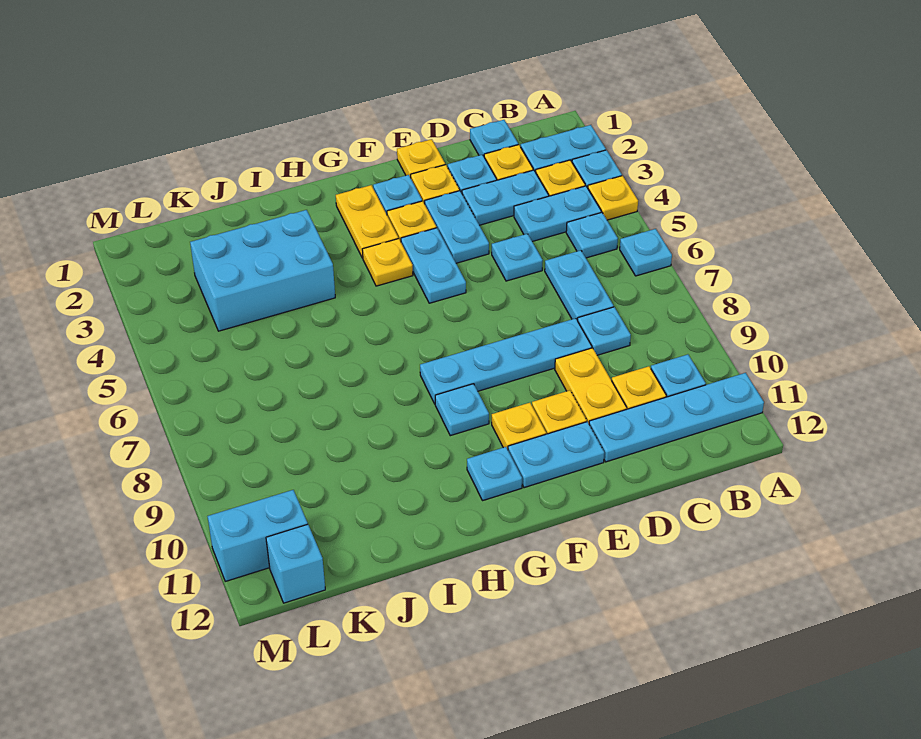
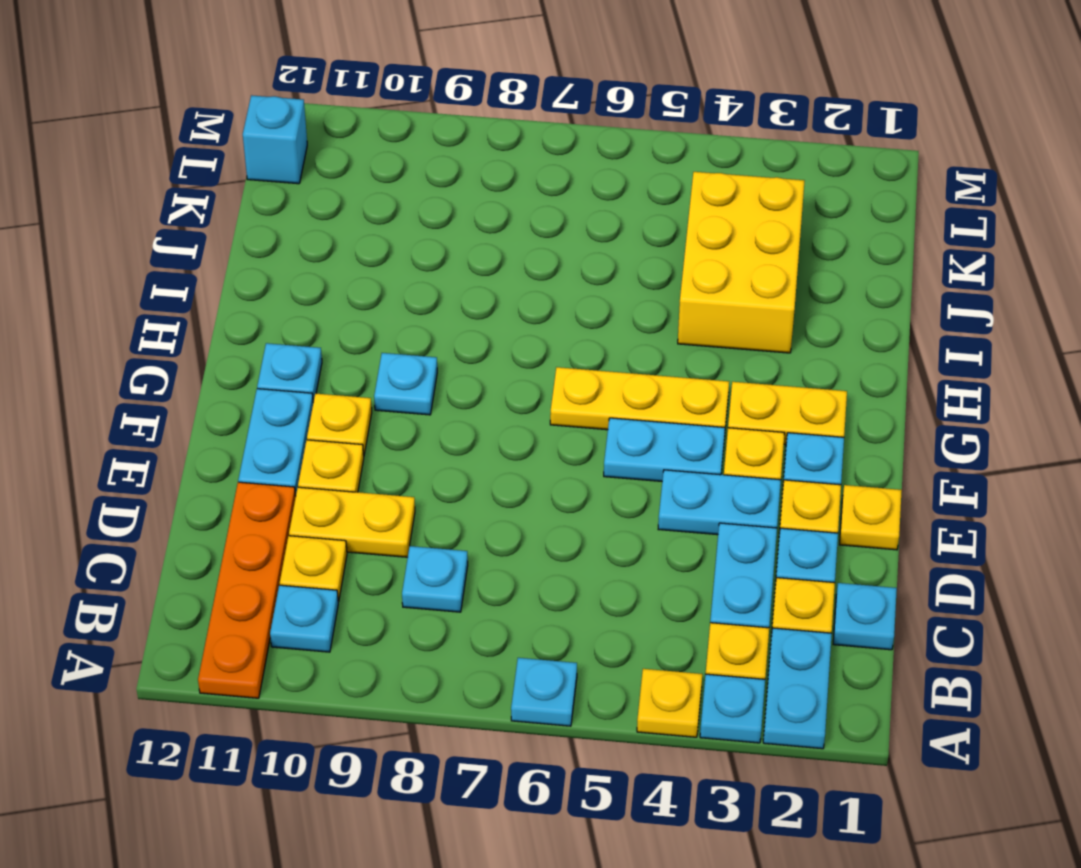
cyan plate A11:D11 level 1 -> orange plate A11:D11 level 1
cyan plate B4:C4 level 1 -> none
cyan plate B5 level 1 -> none
cyan plate C6:C7 level 1 -> none
cyan plate D5 level 1 -> none
cyan plate D8:G8 level 1 -> none
yellow plate G4 level 1 -> yellow plate G4:G6 level 1
cyan brick I3:K4 level 1 -> yellow brick I3:K4 level 1
cyan brick L11:M11 level 1 -> none

